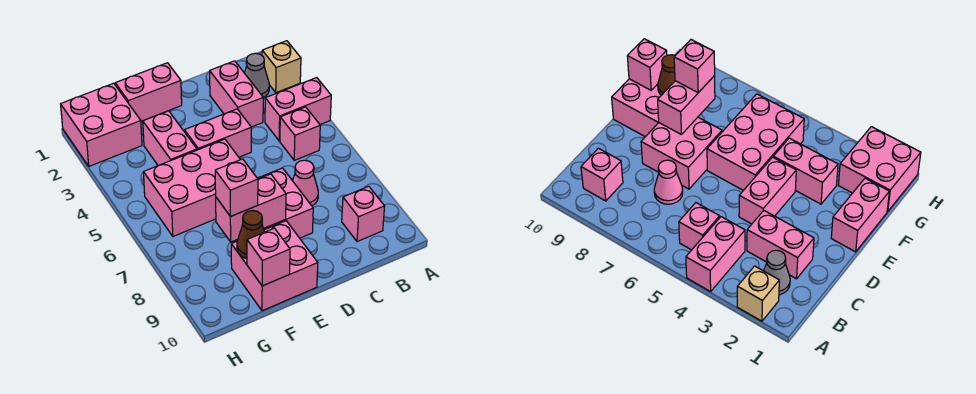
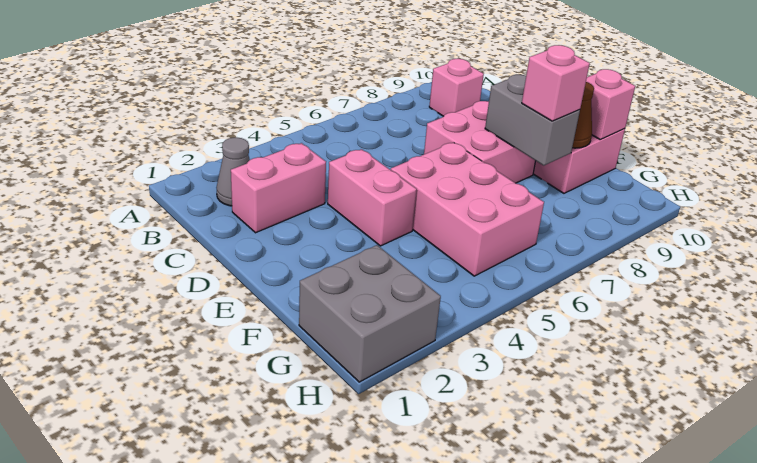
tan brick A2 level 1 -> none
pink brick A4:B4 level 1 -> none
pink brick B5 level 1 -> none
pink cone C7 level 1 -> none
pink brick E1:F1 level 1 -> none
pink brick E8:F8 level 2 -> grey brick E8:F8 level 2
pink brick F3:F4 level 1 -> none
pink brick G1:H2 level 1 -> grey brick G1:H2 level 1

